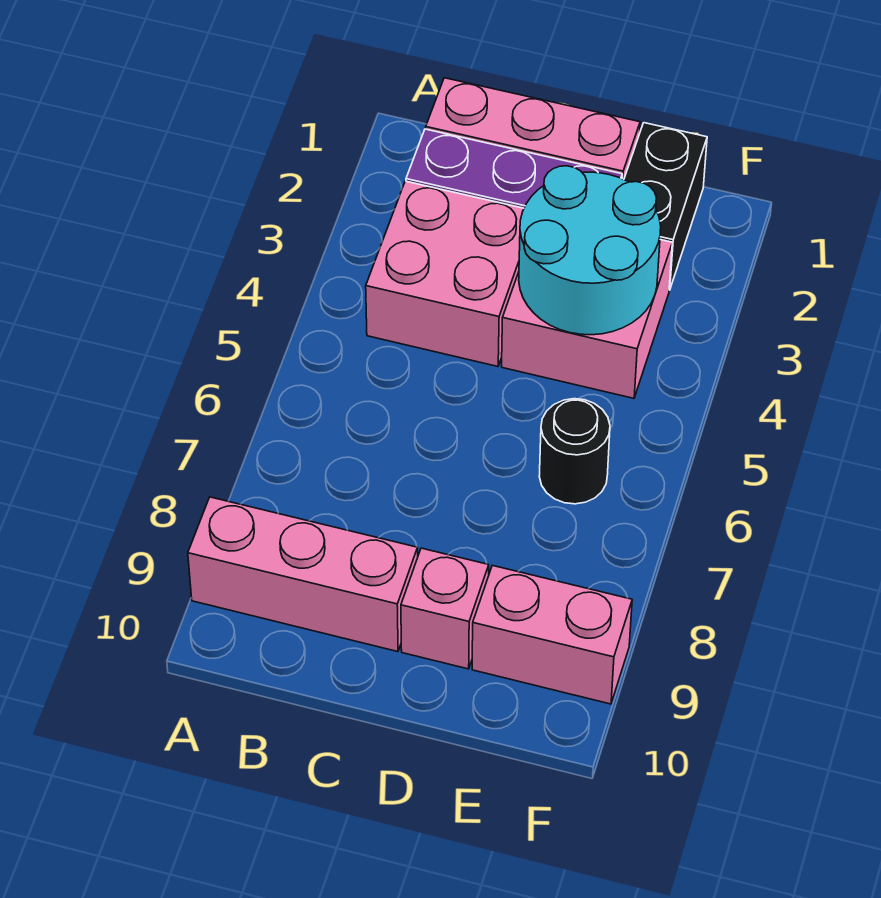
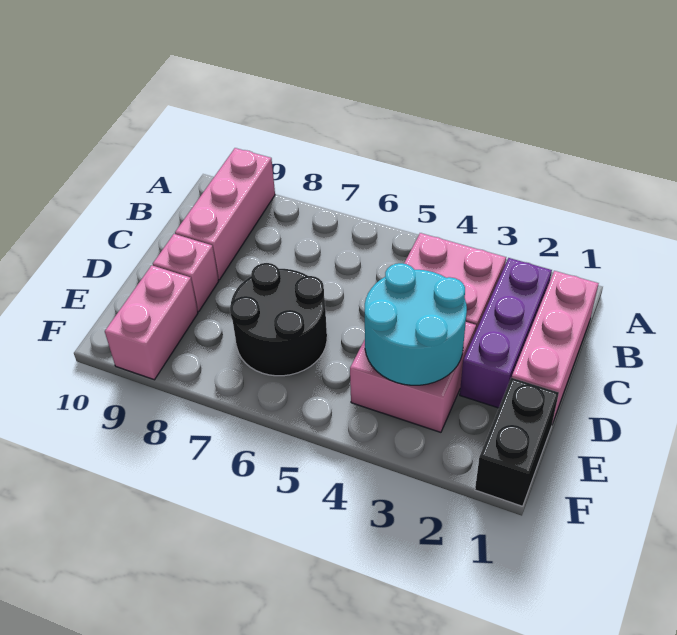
black brick E1:E2 level 1 -> black brick E1:F1 level 1
black round brick E6 level 1 -> black round brick D6:E7 level 1

